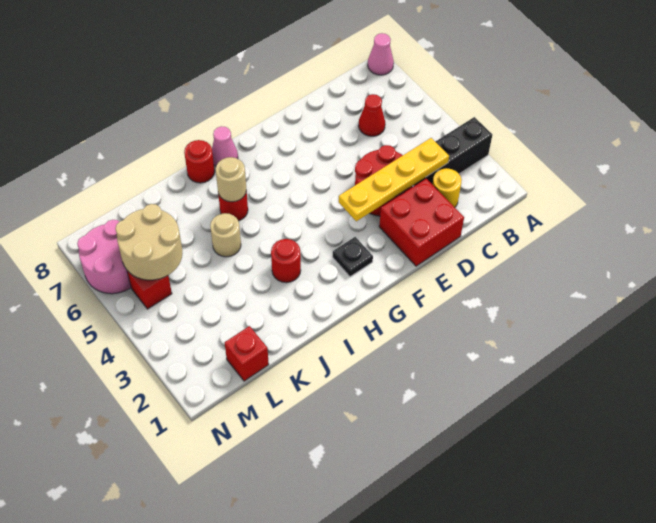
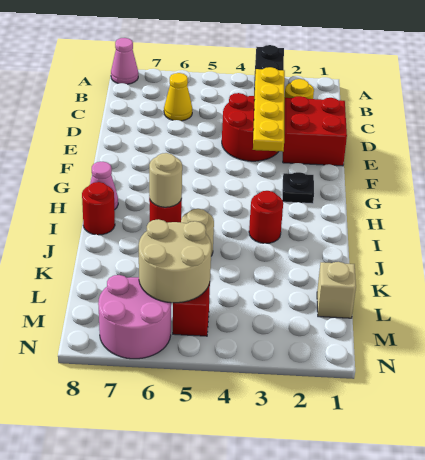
red cone C6 level 1 -> yellow cone C6 level 1
red brick L1 level 1 -> tan brick L1 level 1

